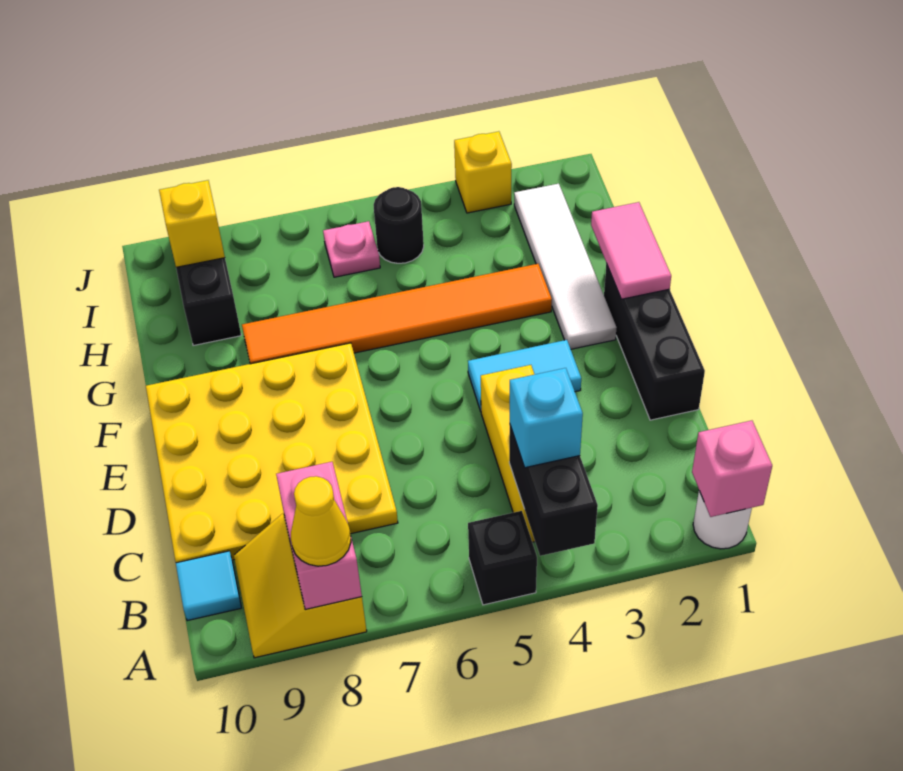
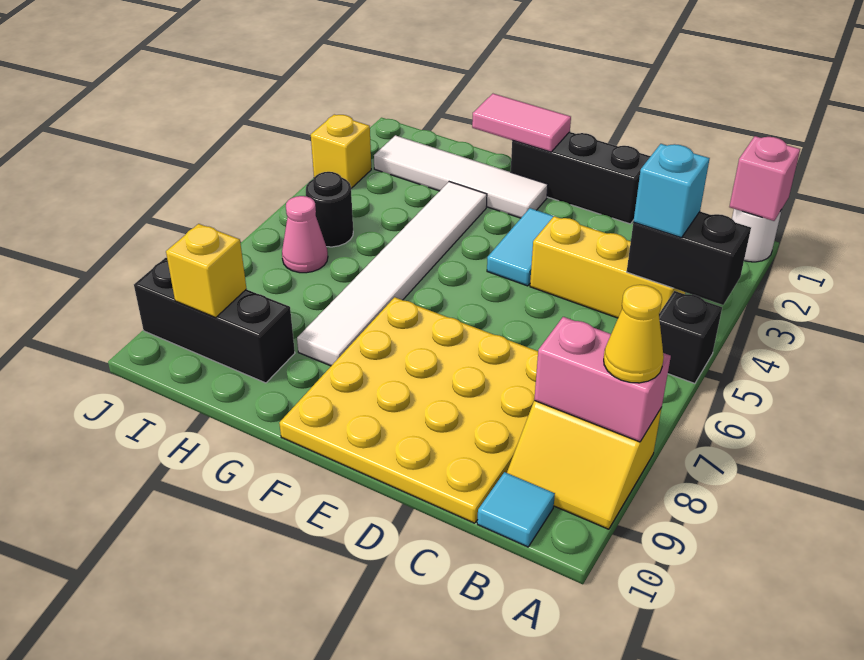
orange tile G3:G8 level 1 -> white tile G3:G8 level 1
pink plate I6 level 1 -> pink cone I6 level 1

